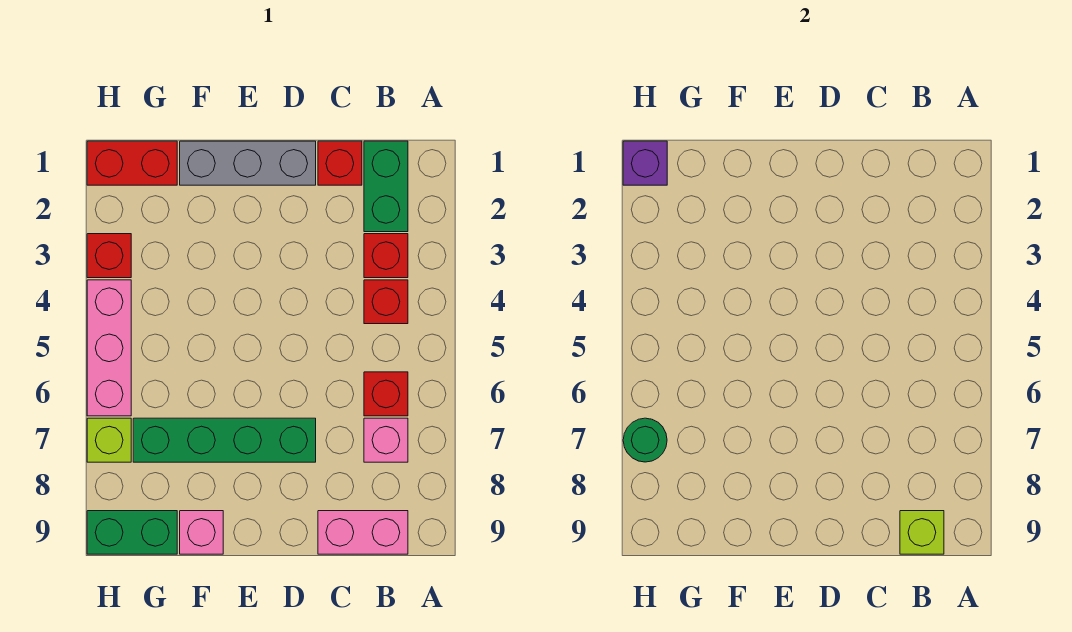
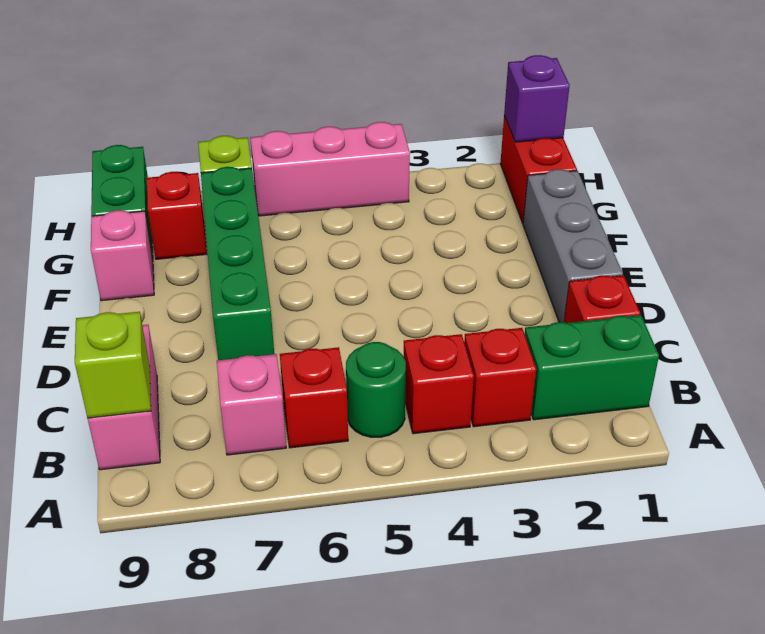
red brick H3 level 1 -> red brick G8 level 1
green round brick H7 level 2 -> green round brick B5 level 1

